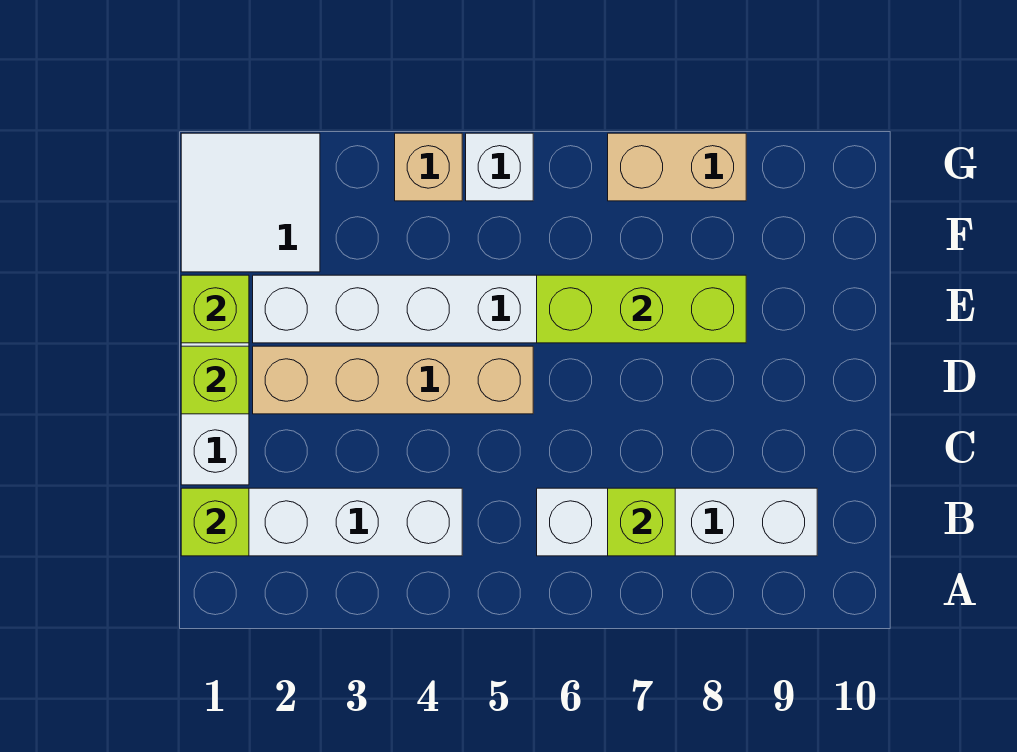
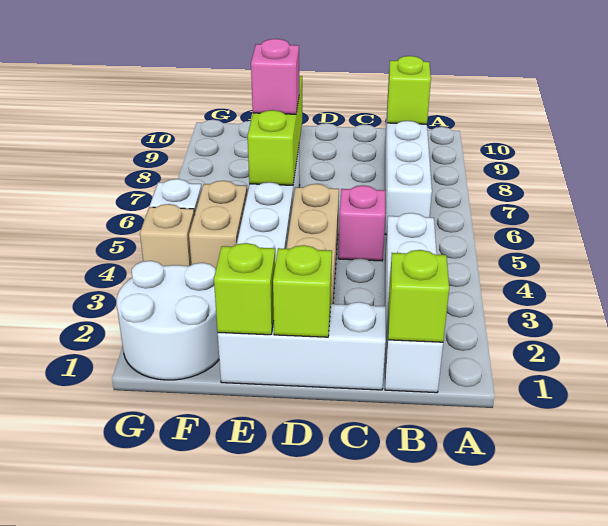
lime brick B7 level 2 -> lime brick B9 level 2
none -> pink brick C5 level 1
none -> pink brick E7 level 3
white tile F1:G2 level 1 -> white round brick F1:G2 level 1
tan brick G7:G8 level 1 -> tan brick F4:F5 level 1

